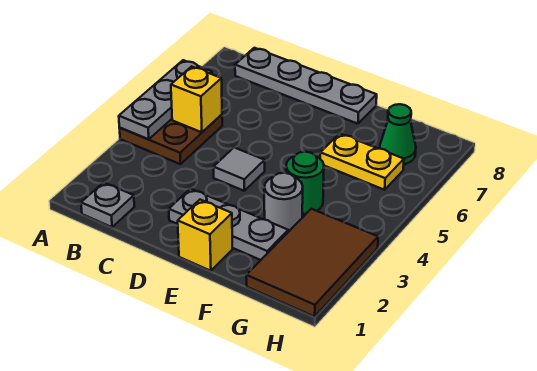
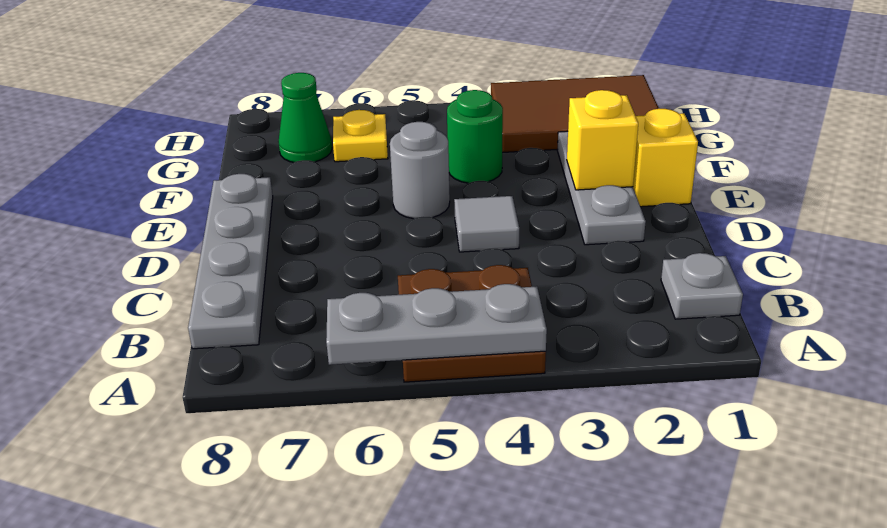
yellow brick B5 level 2 -> yellow brick E2 level 2
grey round brick F3 level 1 -> grey round brick E5 level 1
yellow plate F6:G6 level 1 -> yellow plate G6 level 1

